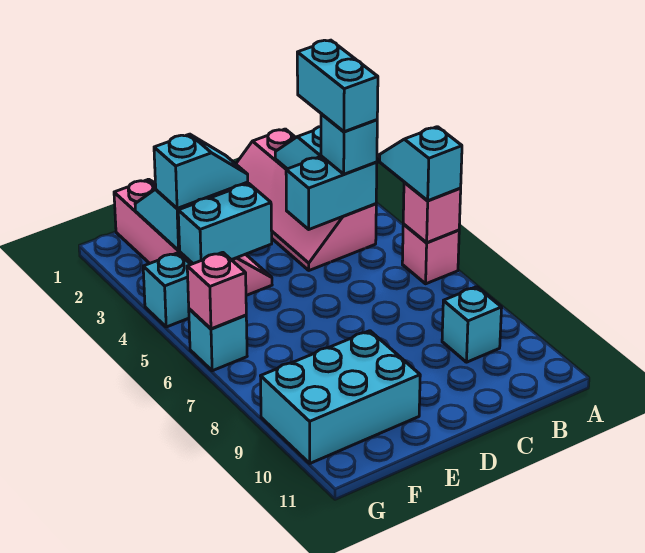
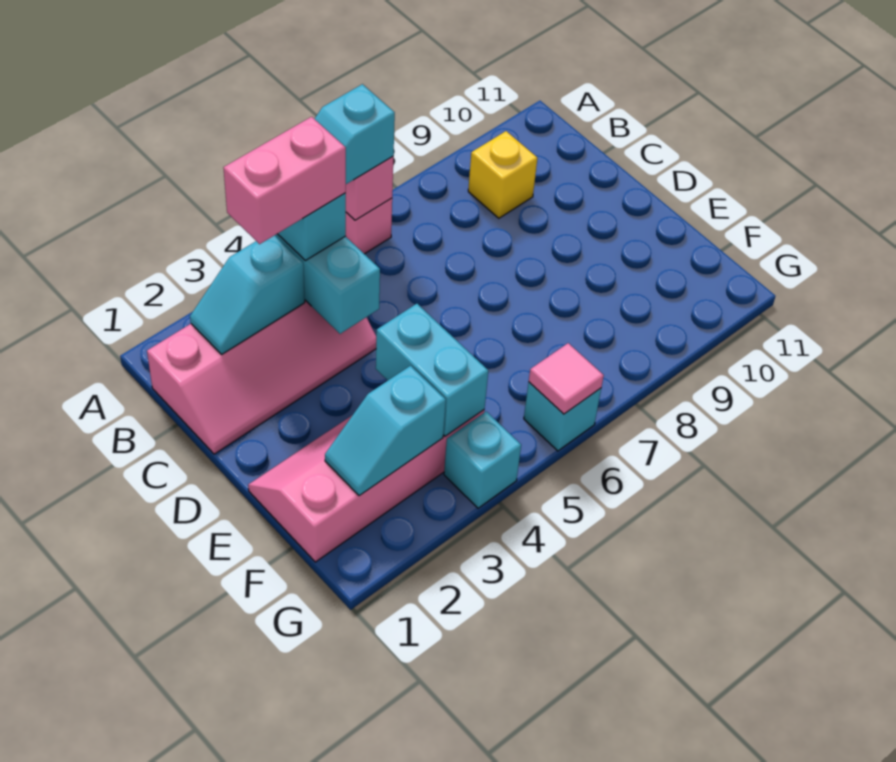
cyan brick B3:B4 level 4 -> pink brick B3:B4 level 4
cyan brick B9 level 1 -> yellow brick B9 level 1
cyan slope E3:F3 level 3 top F -> none
cyan brick E9:G10 level 1 -> none
pink brick G6 level 2 -> pink tile G6 level 2

